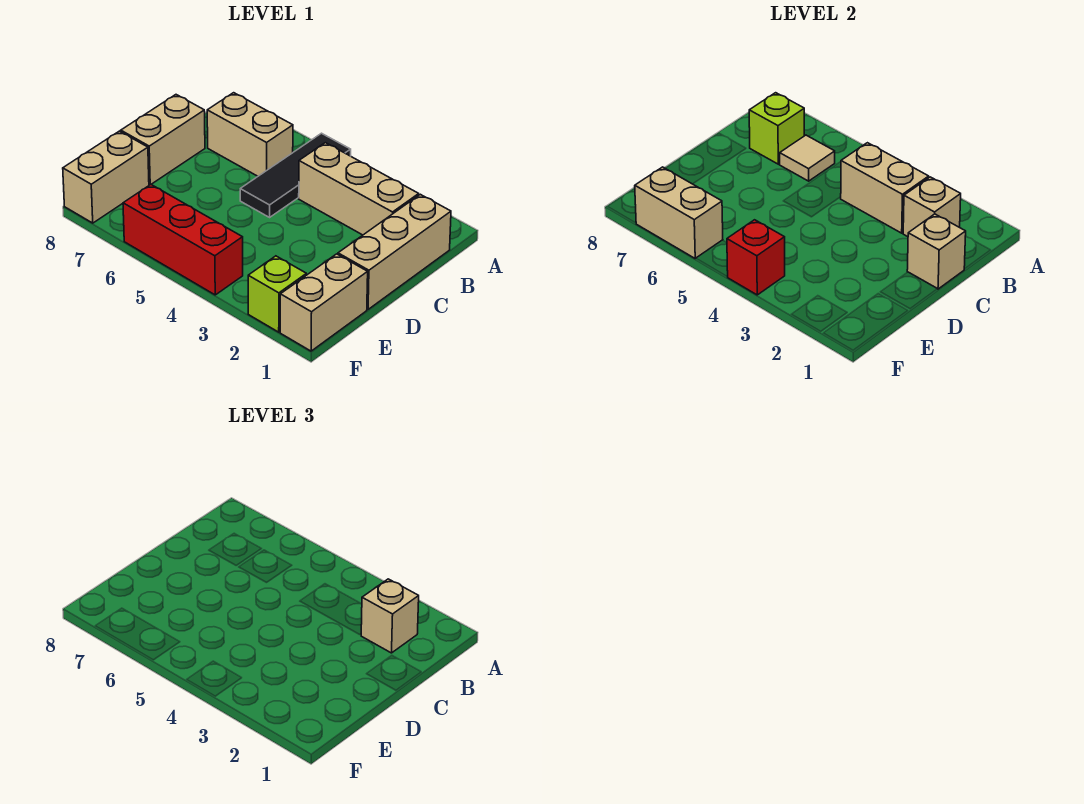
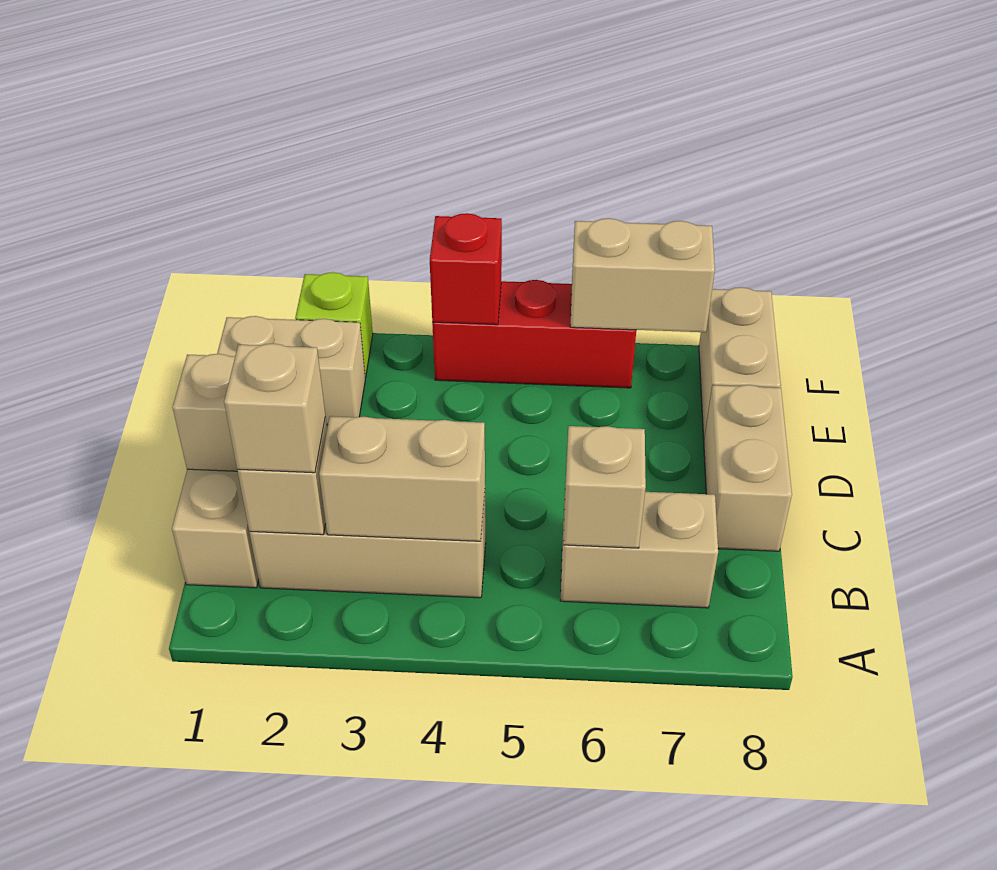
black tile A5:C5 level 1 -> none
tan tile B6 level 2 -> tan brick B6 level 2
lime brick B7 level 2 -> none
tan brick E1:F1 level 1 -> tan brick E1:E2 level 1

